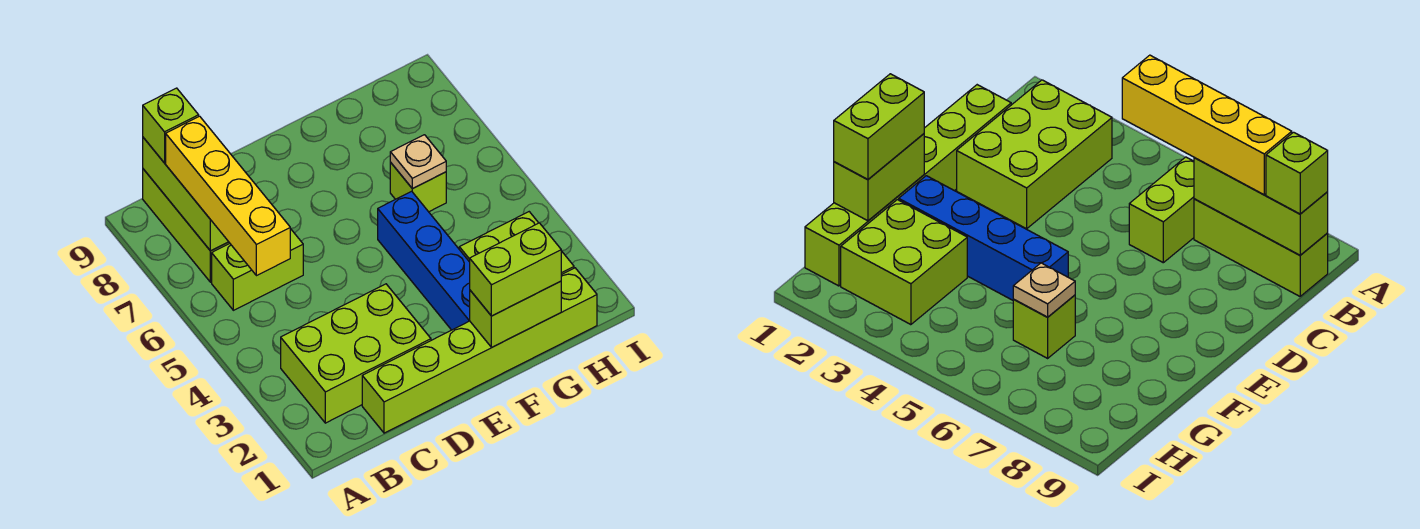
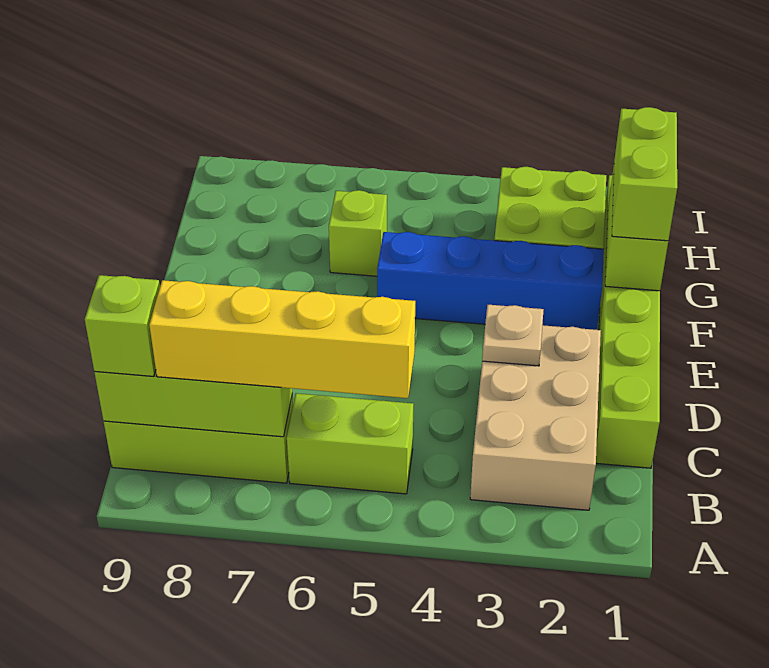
lime brick B2:D3 level 1 -> tan brick B2:D3 level 1
lime brick B6:C6 level 1 -> lime brick B5:B6 level 1
tan plate G6 level 2 -> tan plate D3 level 2

